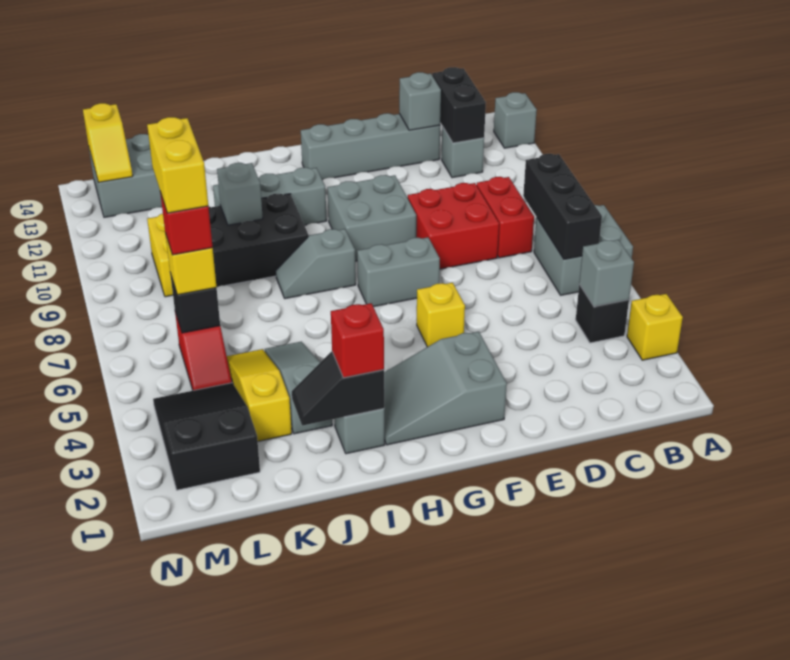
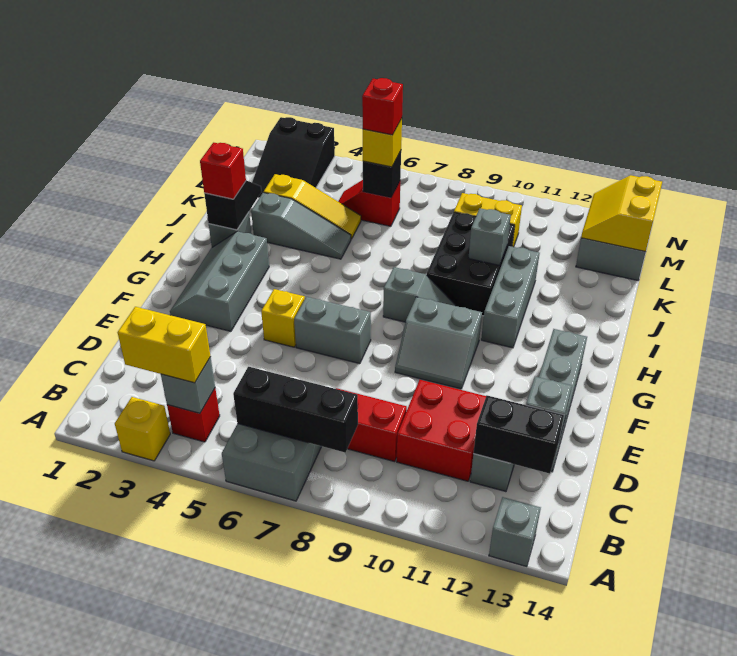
black brick B4 level 1 -> red brick B4 level 1
red brick D8:E9 level 1 -> red brick C10:D11 level 1
grey slope F2:H3 level 1 top F -> grey slope F2:H3 level 1 top 3
grey brick F7:G7 level 1 -> grey brick F6:F7 level 1
grey brick F9:G10 level 1 -> grey slope F9:G10 level 1 top G
grey slope H8:I8 level 1 top H -> grey slope H8:H9 level 1 top 8
black slope L2:M4 level 1 top 2 -> black slope L2:N3 level 1 top N
yellow brick L6:L7 level 5 -> yellow brick B3:B4 level 3
yellow slope M13:M14 level 2 top 14 -> yellow slope L13:M14 level 2 top 14

